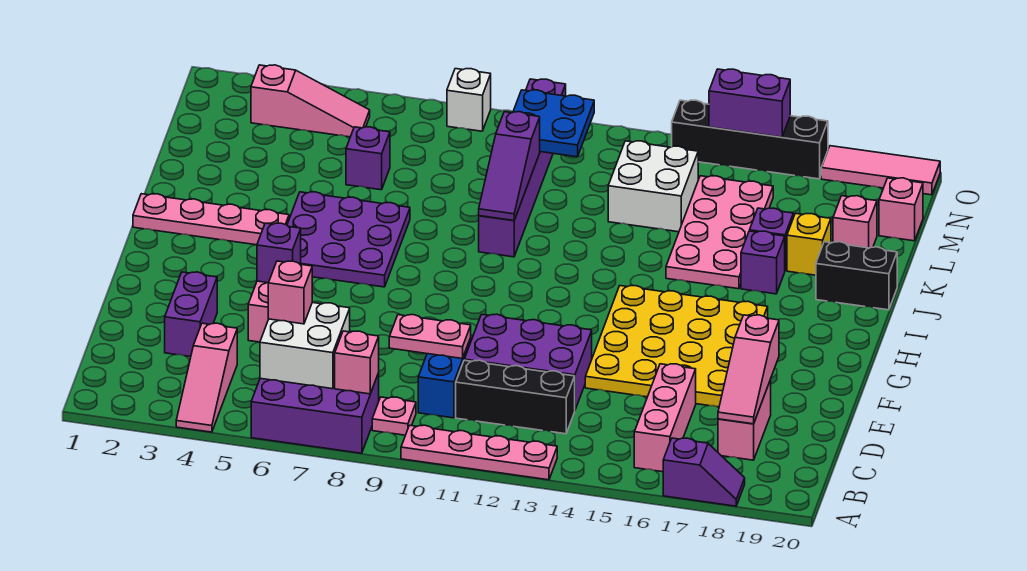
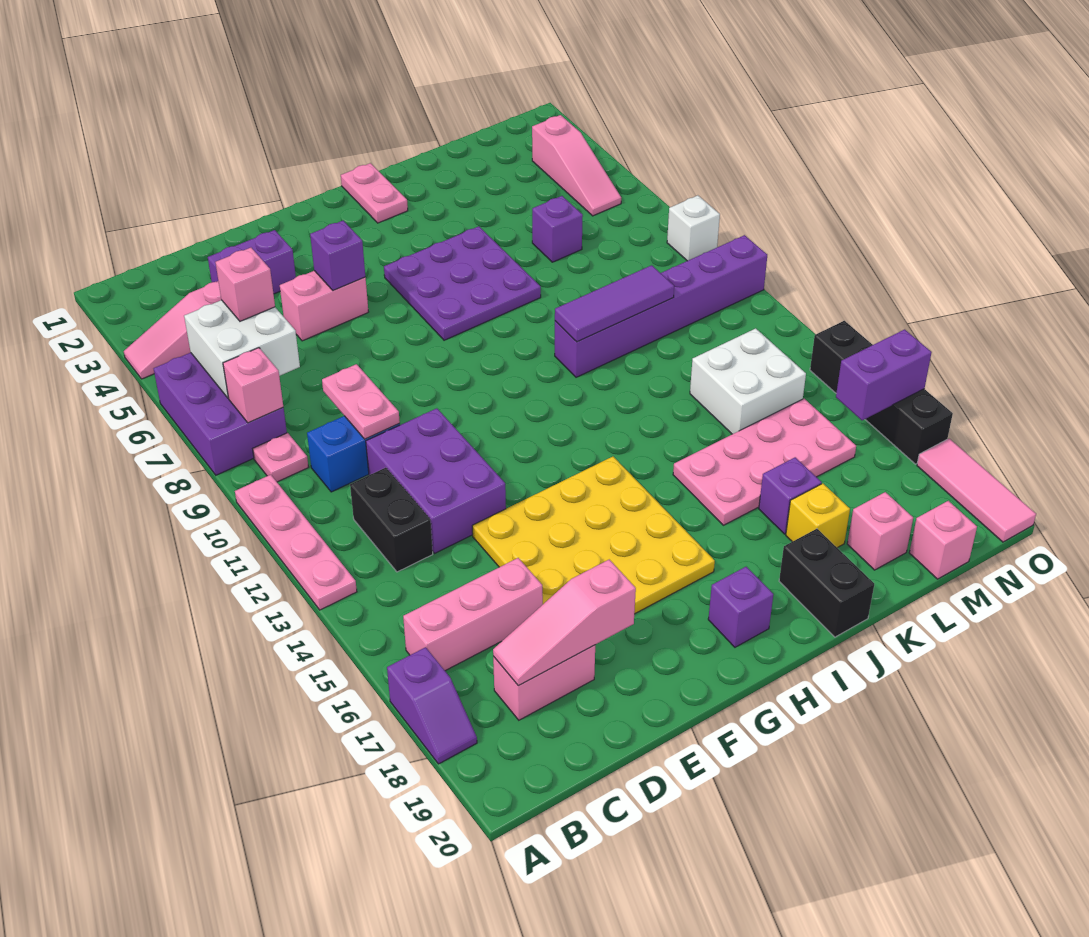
black brick C11:C13 level 1 -> black brick C12:C13 level 1
pink plate I1:I4 level 1 -> pink plate I1:I2 level 1
purple slope J10:L10 level 2 top L -> purple tile J10:L10 level 2
purple brick J17 level 1 -> purple brick H19 level 1
blue plate M10:N11 level 2 -> none
purple brick O15:O16 level 2 -> purple brick N16:O16 level 2

